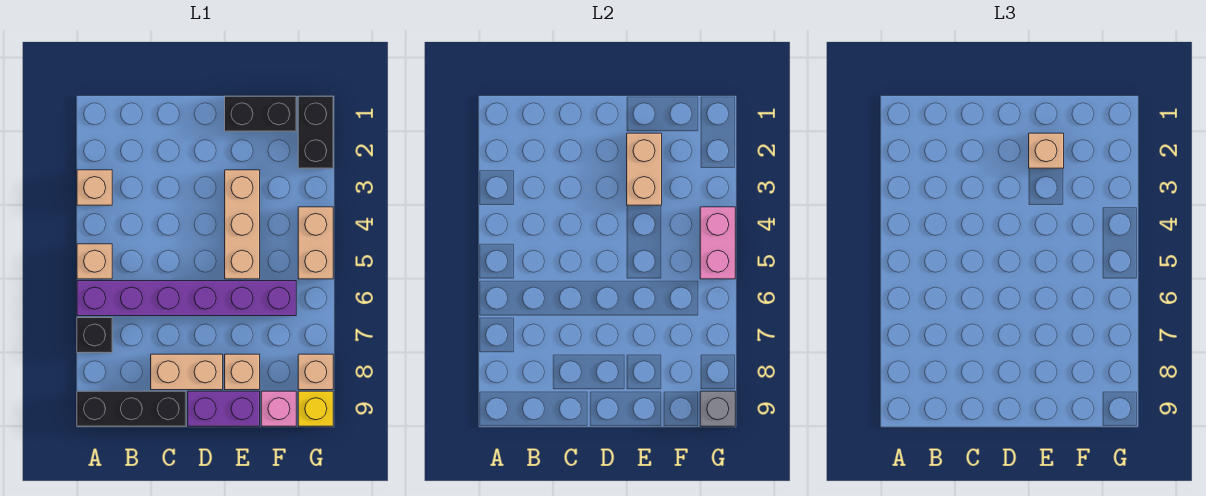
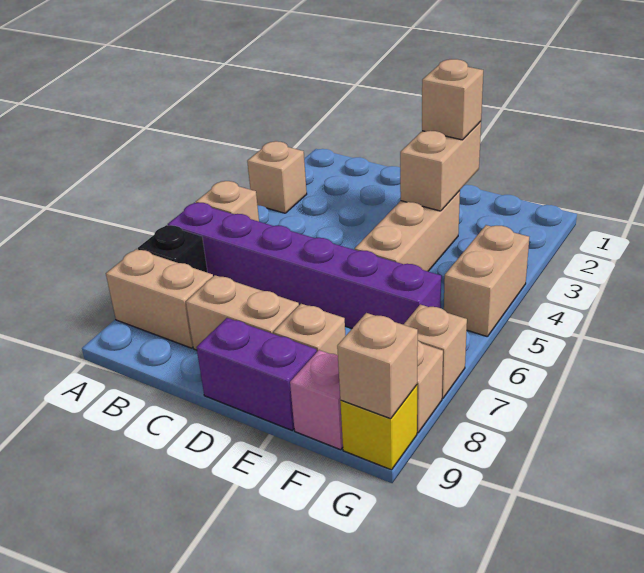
none -> tan brick A8:B8 level 1
black brick A9:C9 level 1 -> none
black brick E1:F1 level 1 -> none
black brick G1:G2 level 1 -> none
pink brick G4:G5 level 2 -> none
none -> tan brick G7 level 1
grey brick G9 level 2 -> tan brick G9 level 2

